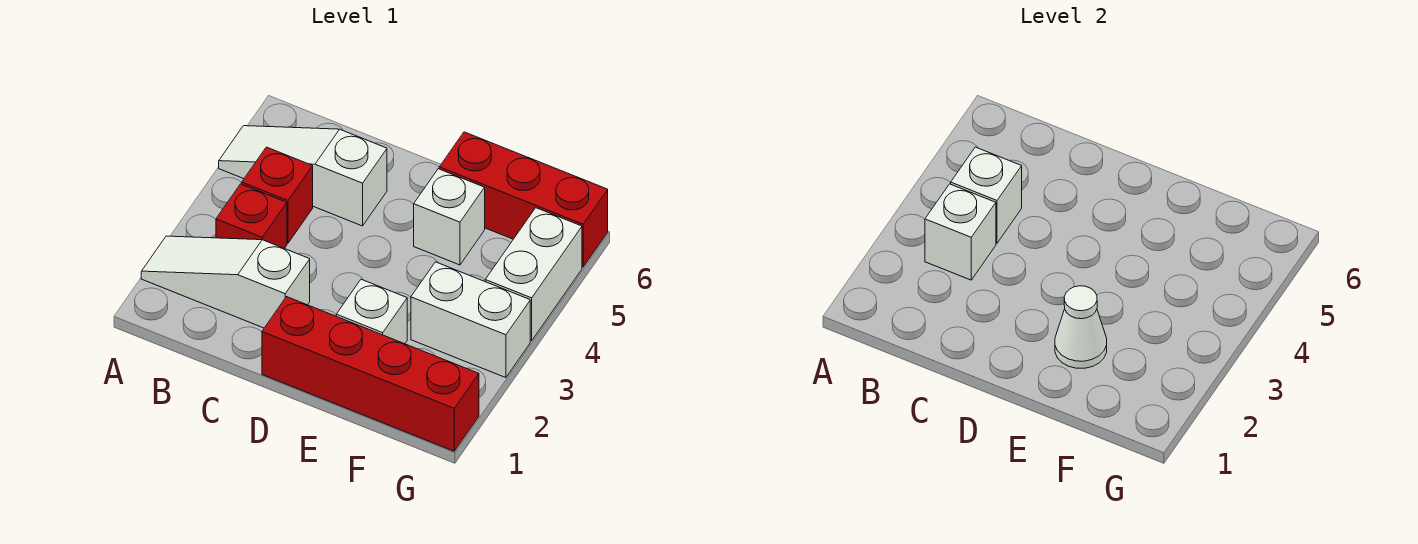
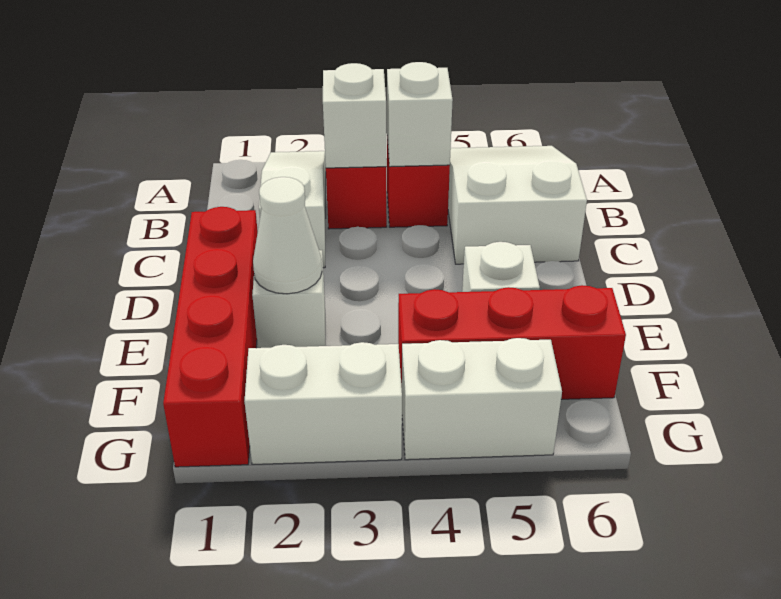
white slope A5:C5 level 1 top C -> white slope A5:C6 level 1 top C
red brick E6:G6 level 1 -> red brick F4:F6 level 1
white brick F3:G3 level 1 -> white brick G2:G3 level 1

